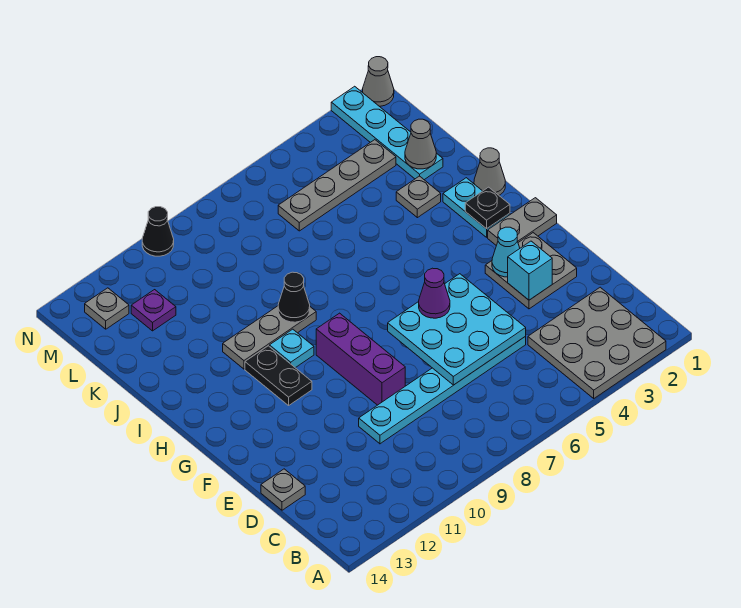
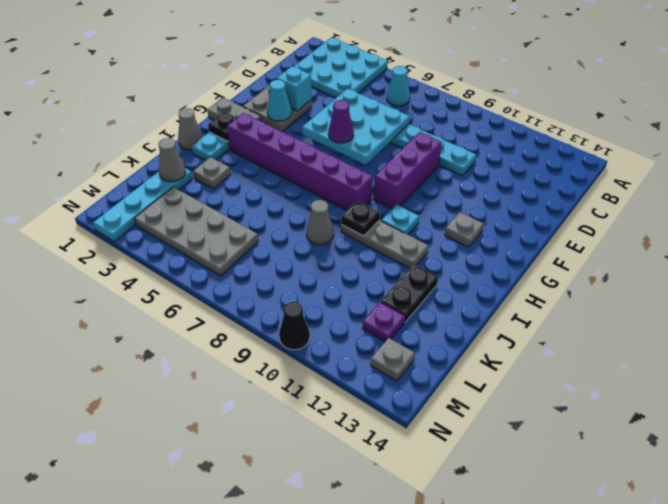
grey plate A2:C4 level 1 -> cyan plate A2:C4 level 1
none -> cyan cone B6 level 1
grey plate D14 level 1 -> grey plate G12 level 1
black plate G11:H11 level 1 -> black plate J12:K12 level 1
none -> purple brick H3:H8 level 1
black cone I9 level 2 -> black plate I9 level 2
grey plate L3:L6 level 1 -> grey plate L3:M6 level 1
grey cone N1 level 1 -> grey cone J8 level 1

